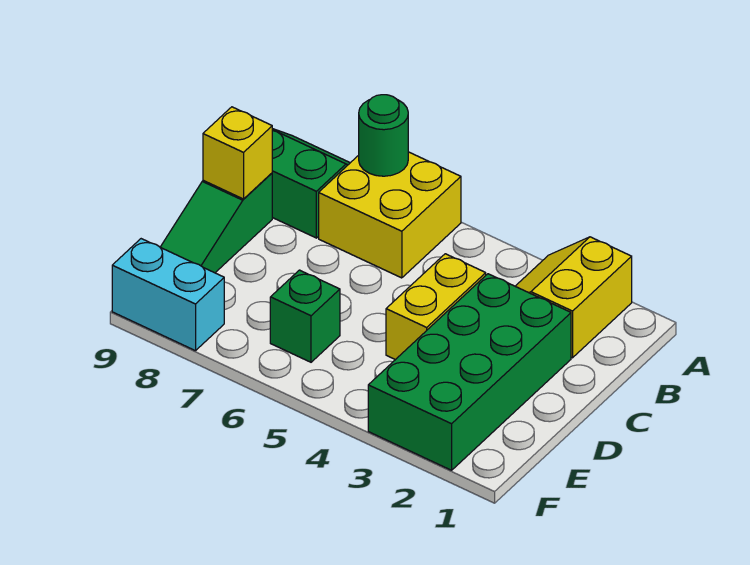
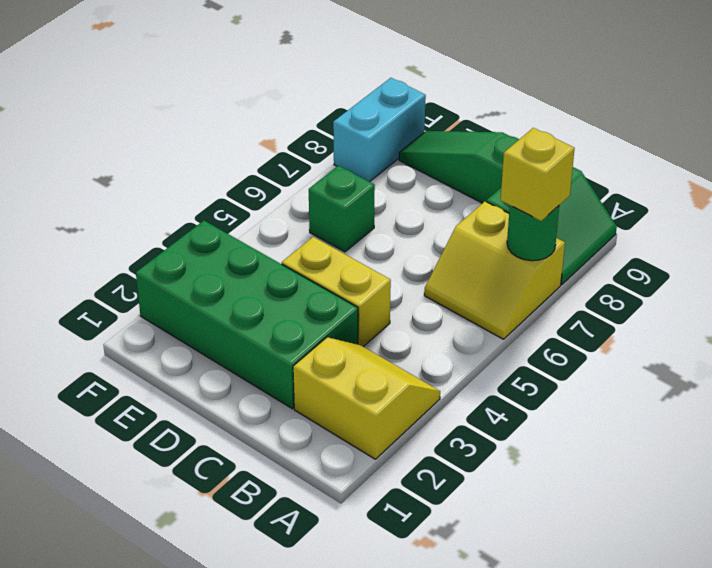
yellow brick A6:B7 level 1 -> yellow slope A6:B7 level 1 top 7
yellow brick C9 level 2 -> yellow brick A7 level 3

